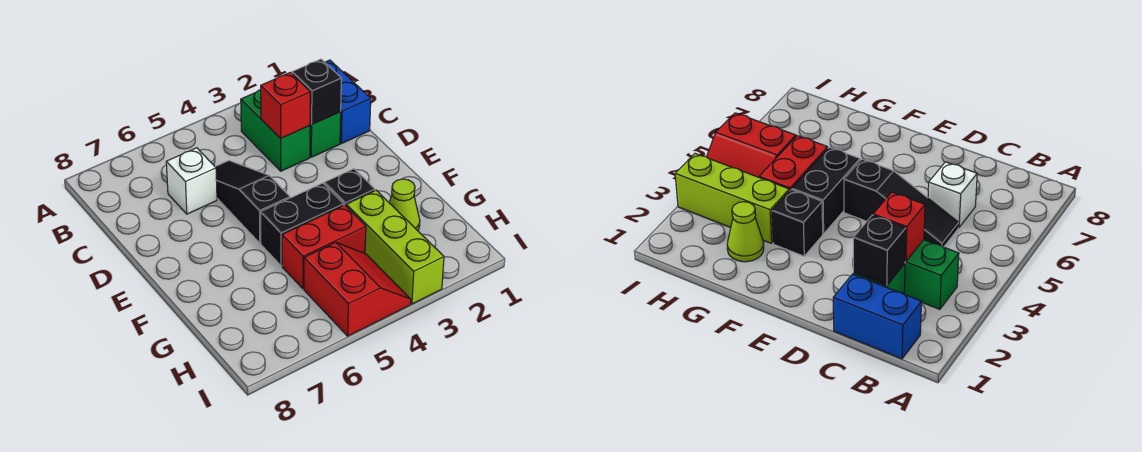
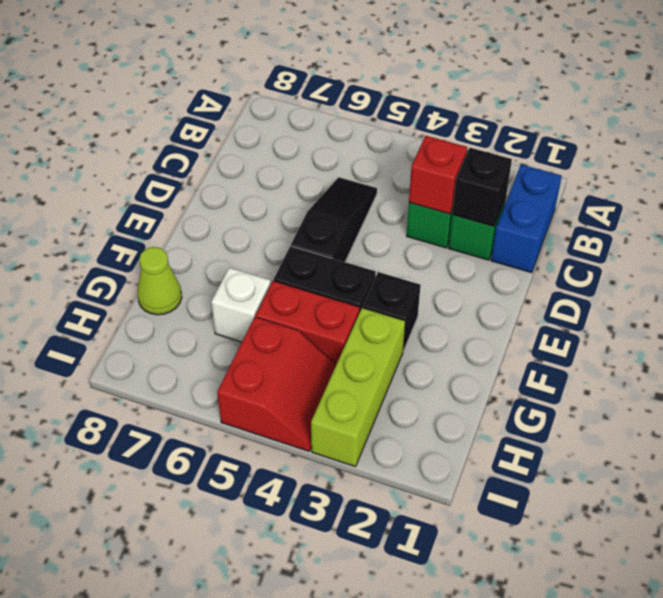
white brick C6 level 1 -> white brick G6 level 1
lime cone G2 level 1 -> lime cone G8 level 1

